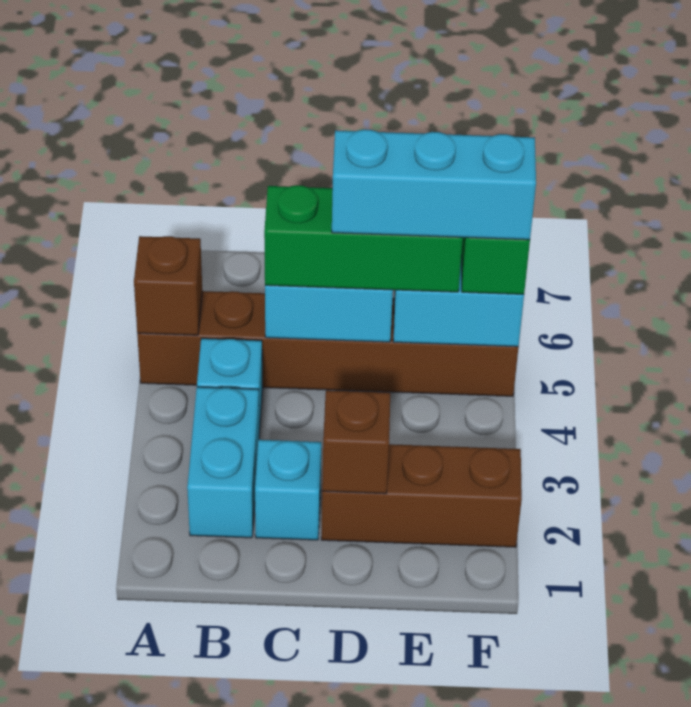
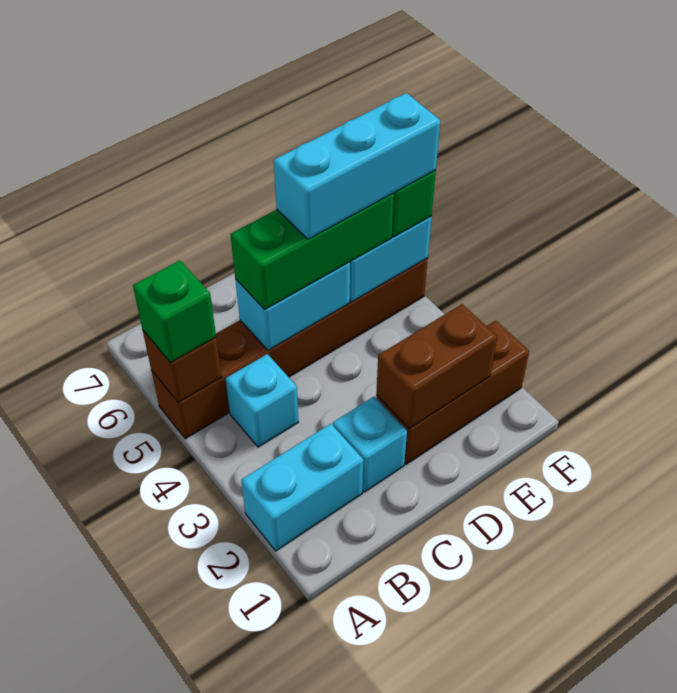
none -> green brick A5 level 3
cyan brick B2:B3 level 1 -> cyan brick A2:B2 level 1
brown brick D2 level 2 -> brown brick D2:E2 level 2

